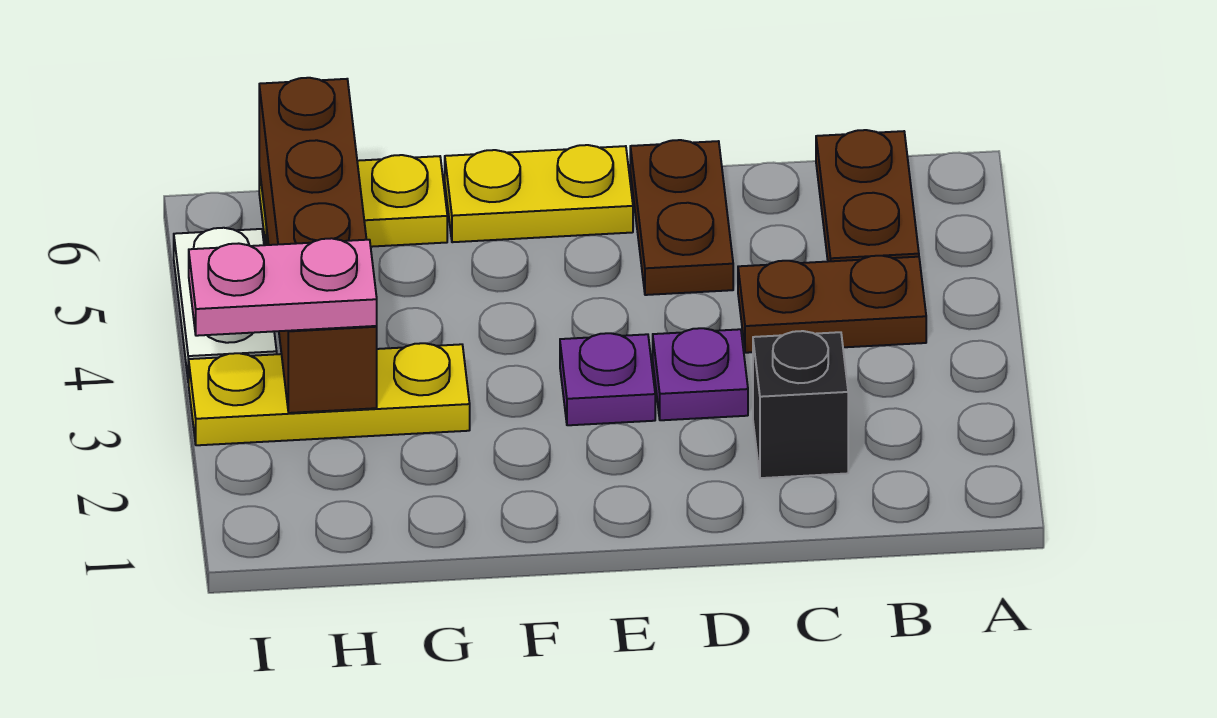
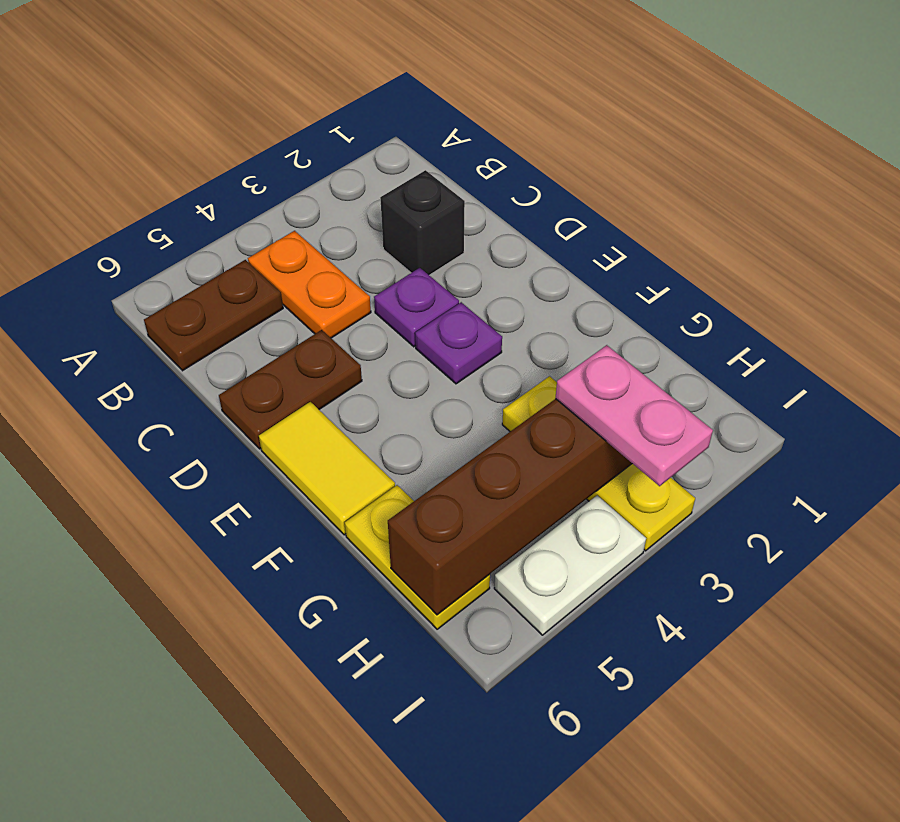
brown plate B4:C4 level 1 -> orange plate B4:C4 level 1
yellow plate E6:F6 level 1 -> yellow tile E6:F6 level 1

